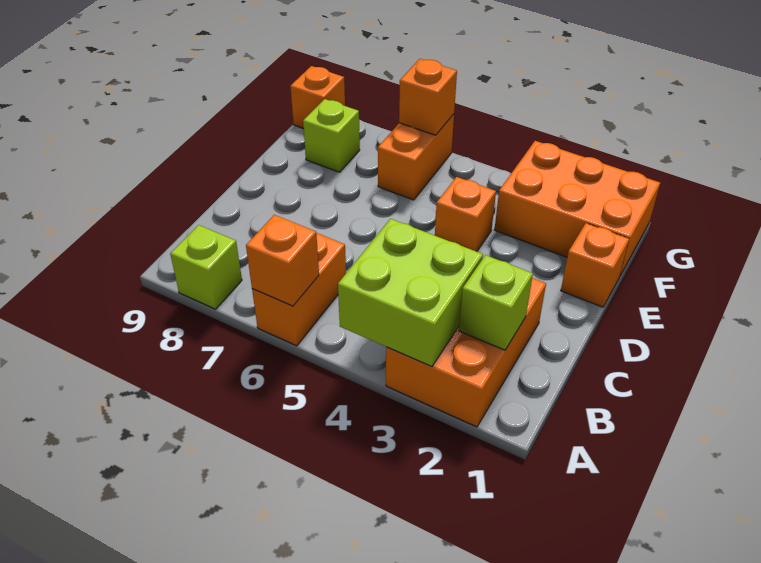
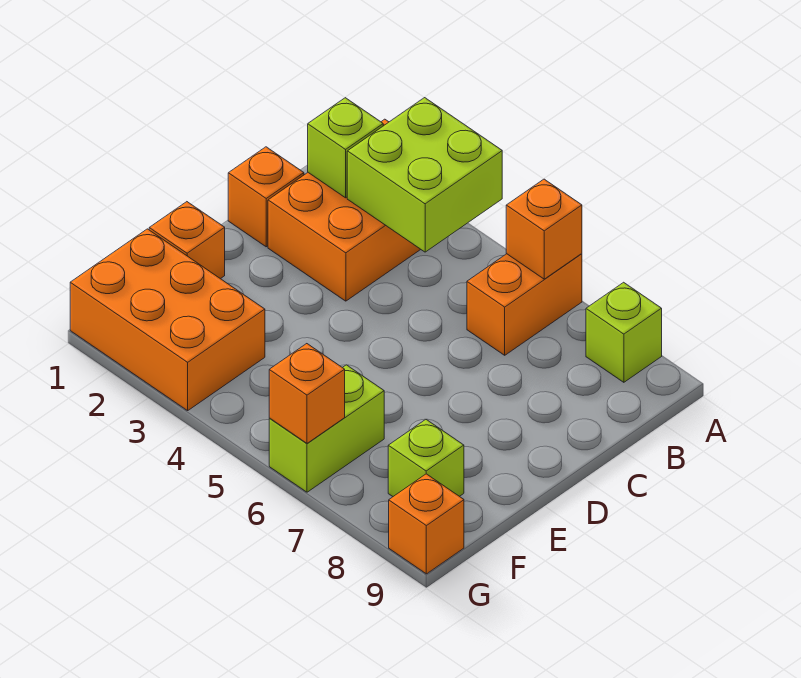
orange brick E4 level 1 -> orange brick C1 level 1
orange brick F6:G6 level 1 -> lime brick F6:G6 level 1

